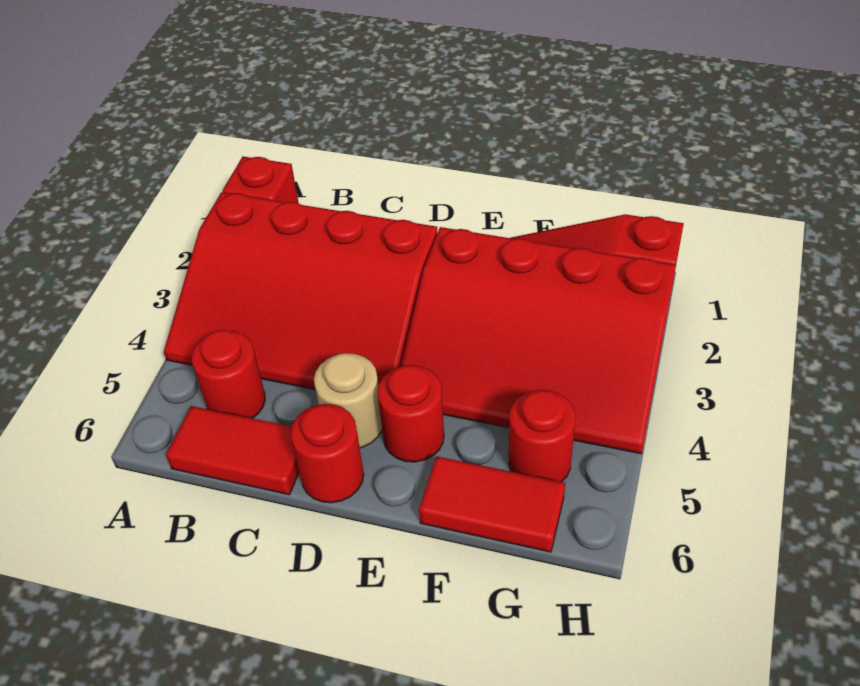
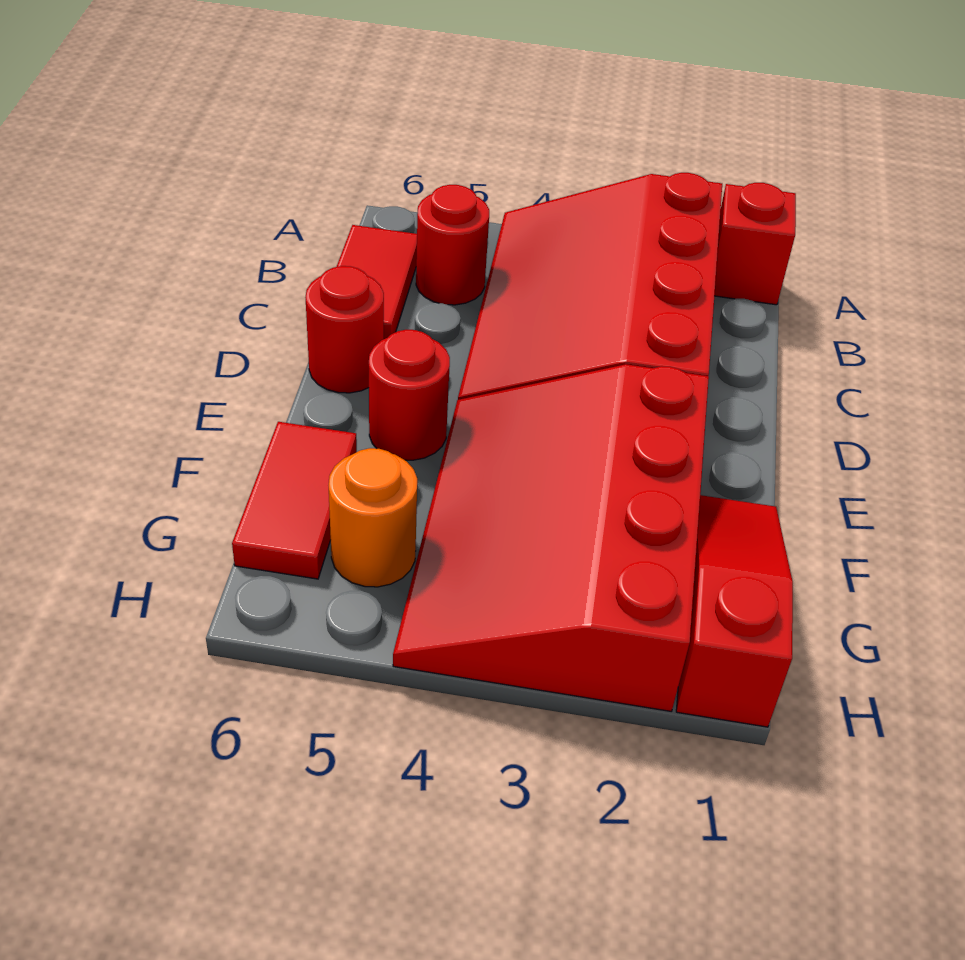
tan round brick D5 level 1 -> none
red round brick G5 level 1 -> orange round brick G5 level 1

